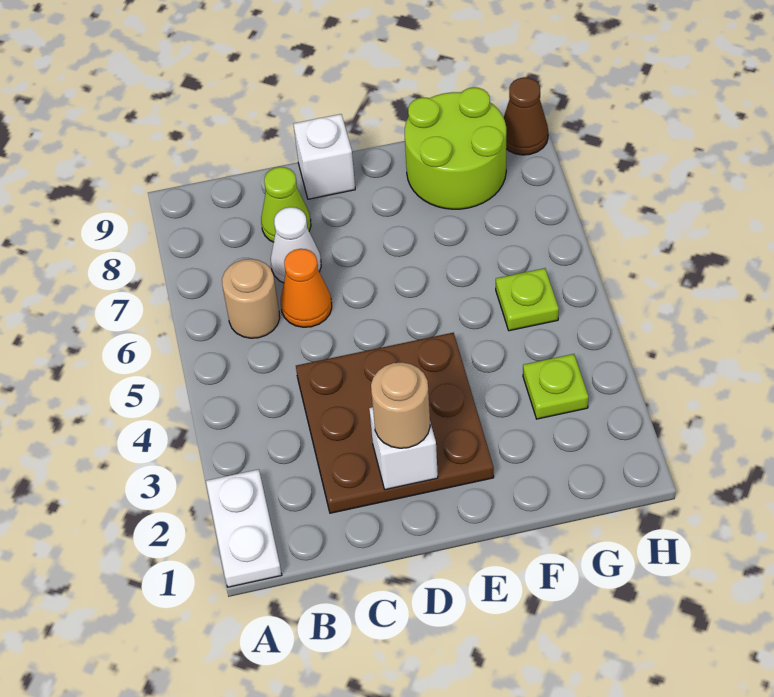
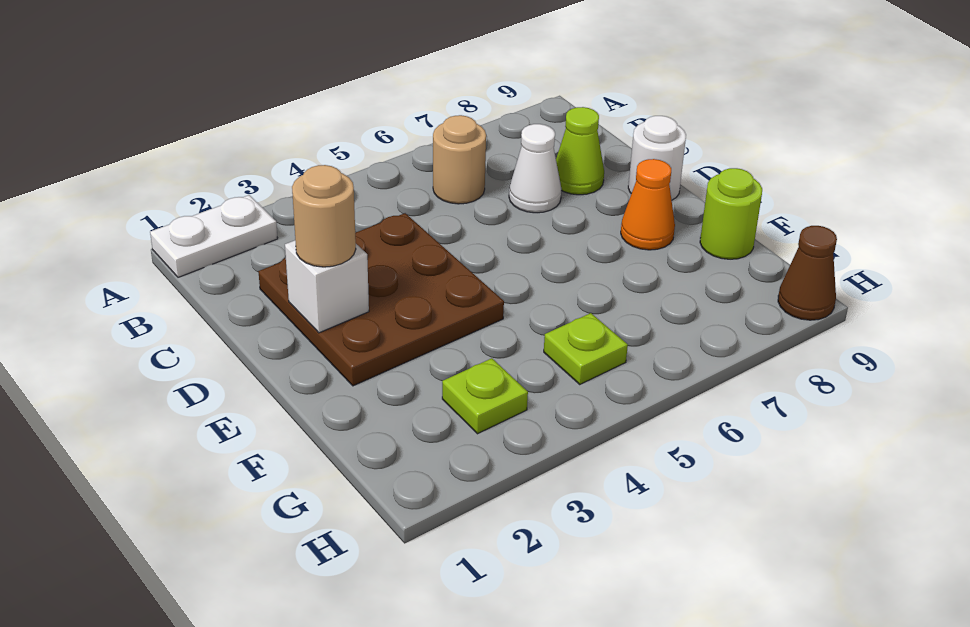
orange cone C6 level 1 -> orange cone E8 level 1
white brick D9 level 1 -> white round brick D9 level 1
lime round brick F8:G9 level 1 -> lime round brick F9 level 1

